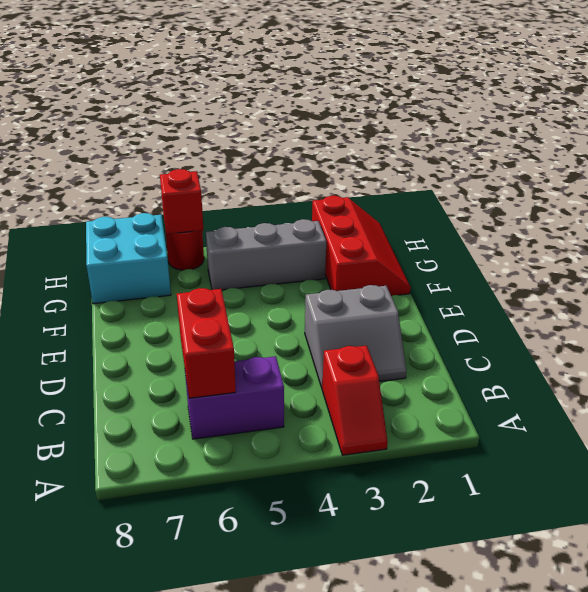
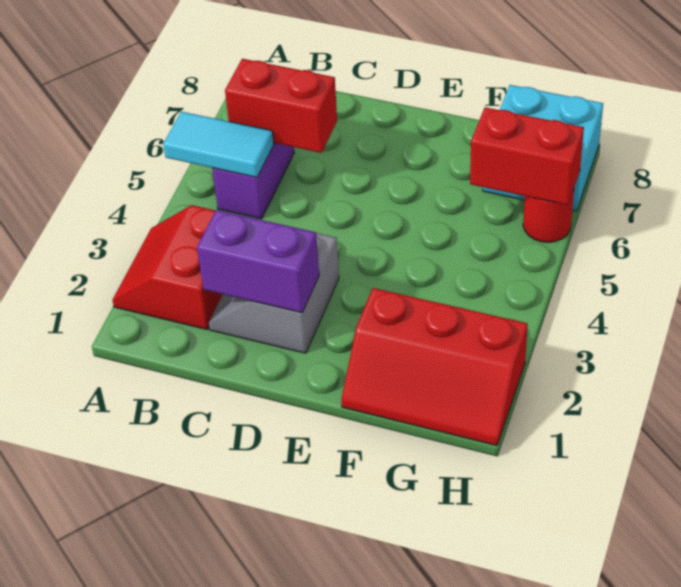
red slope A3:B3 level 1 top B -> red slope A2:B3 level 1 top B
none -> cyan tile A5:B5 level 2
none -> purple brick C2:D2 level 2
grey brick G3:G5 level 1 -> none
red brick H6 level 2 -> red brick G6:H6 level 2

